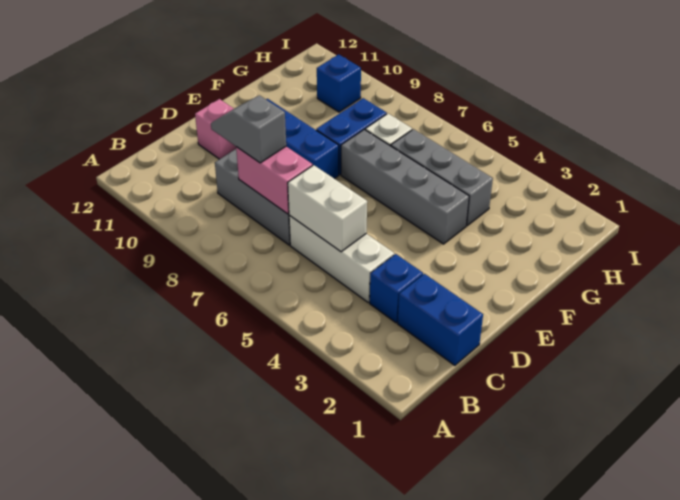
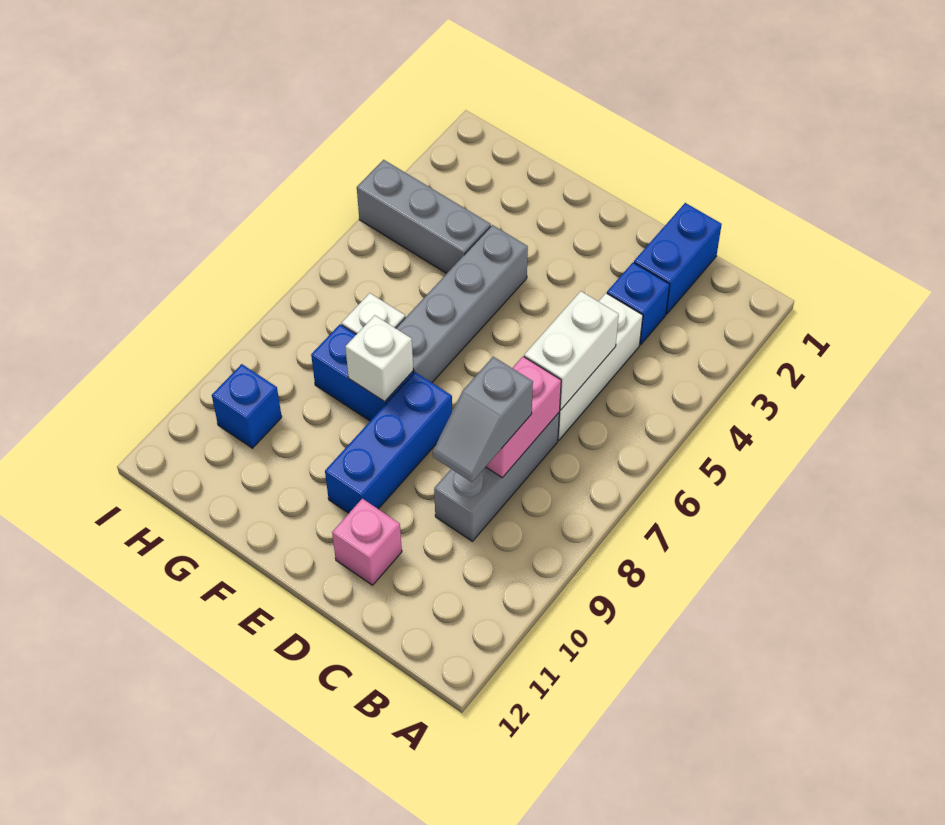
none -> white brick F8 level 2
grey brick G4:G6 level 1 -> grey brick G4:I4 level 1

